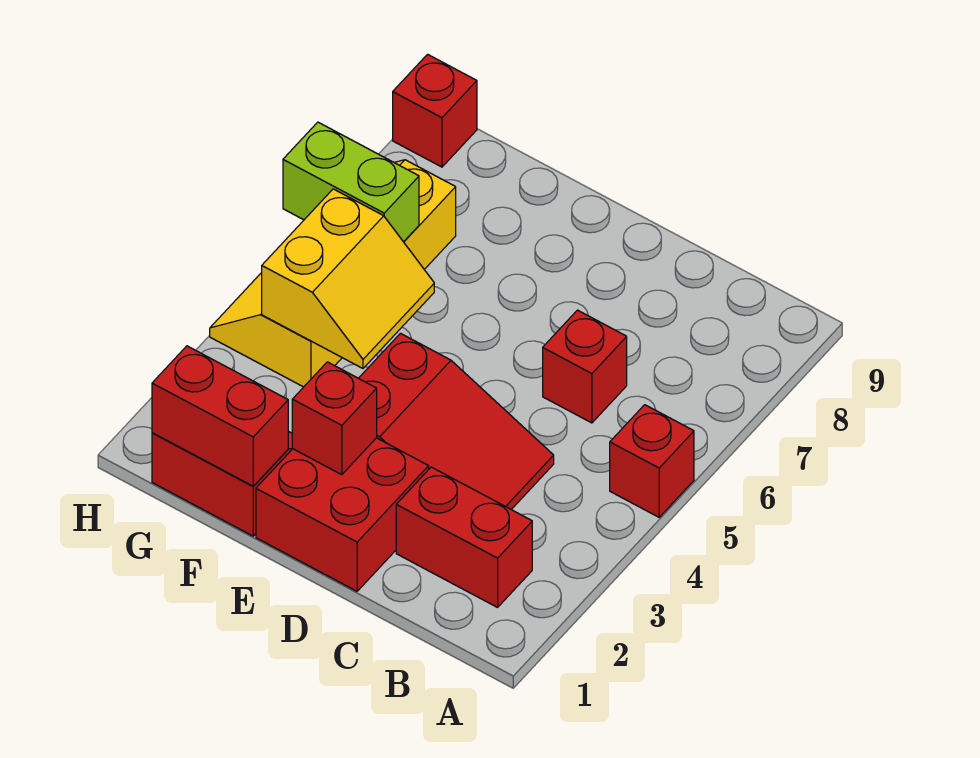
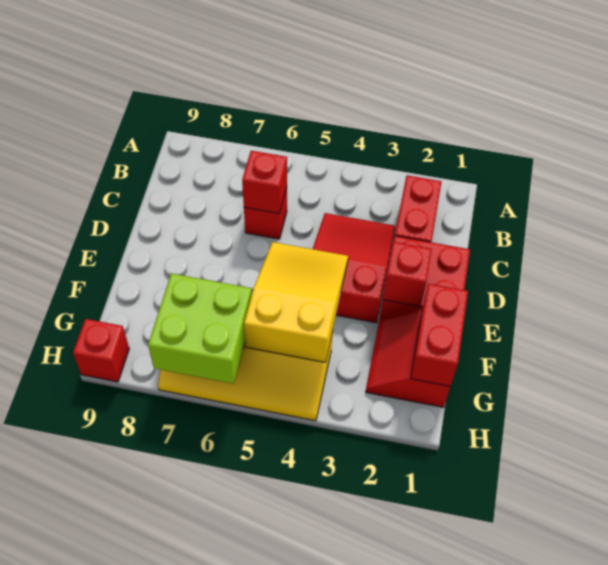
red brick A5 level 1 -> red brick C6 level 2
yellow slope F4:G5 level 2 top G -> yellow slope E4:G5 level 2 top G
lime brick G6:H6 level 2 -> lime brick G6:H7 level 2

